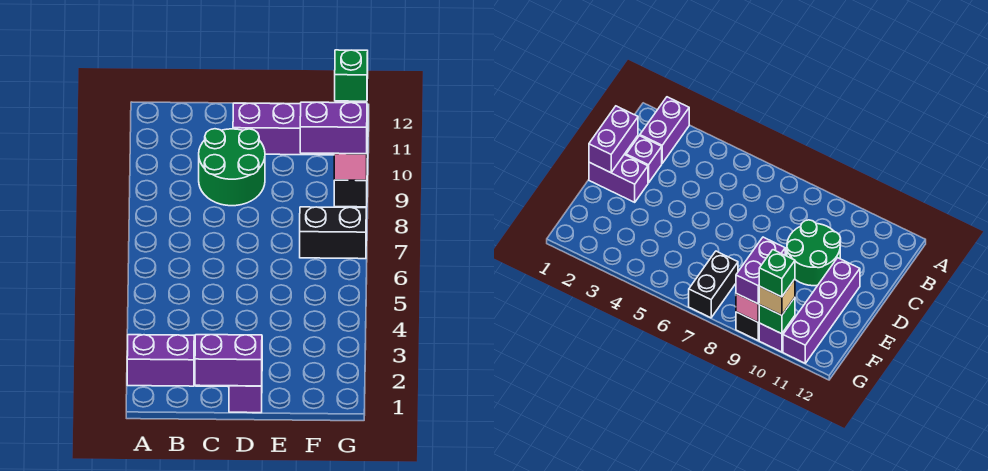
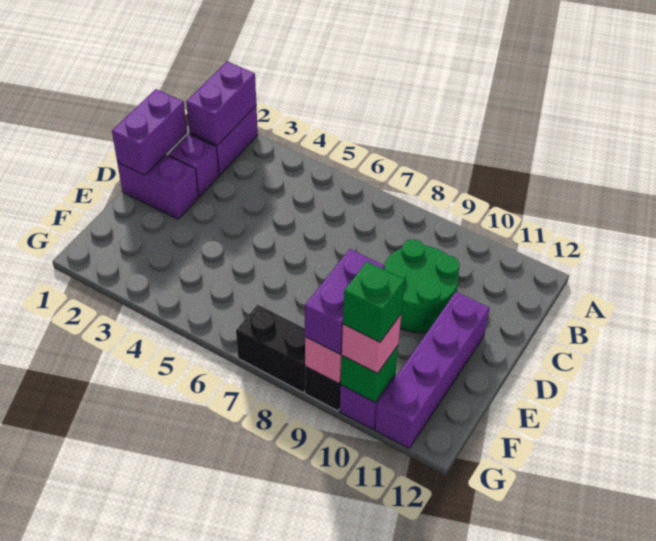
none -> purple brick A2:B2 level 2
black brick F7:G7 level 1 -> black brick G7:G8 level 1
tan brick G10 level 3 -> pink brick G10 level 3

